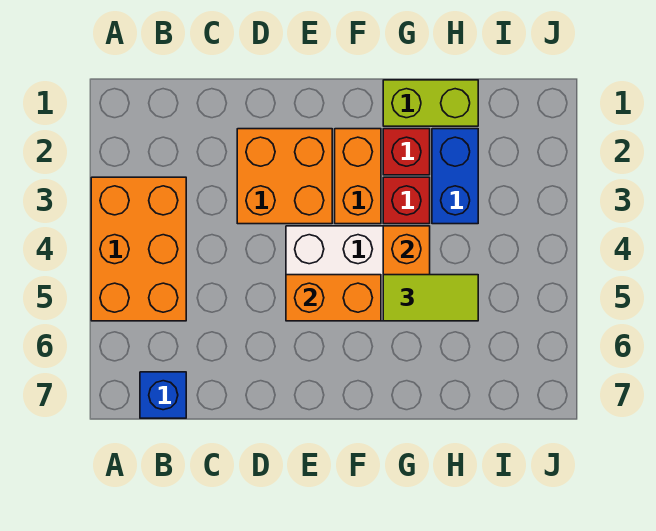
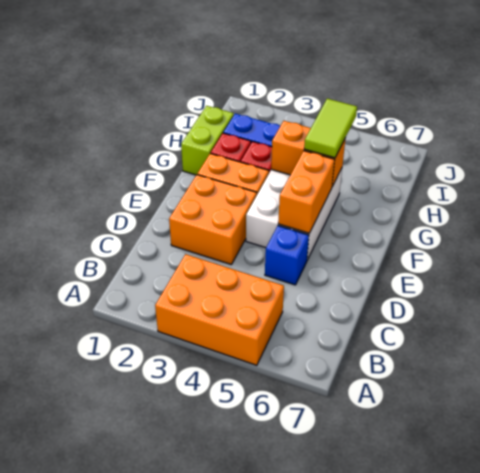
blue brick B7 level 1 -> blue brick D5 level 1

